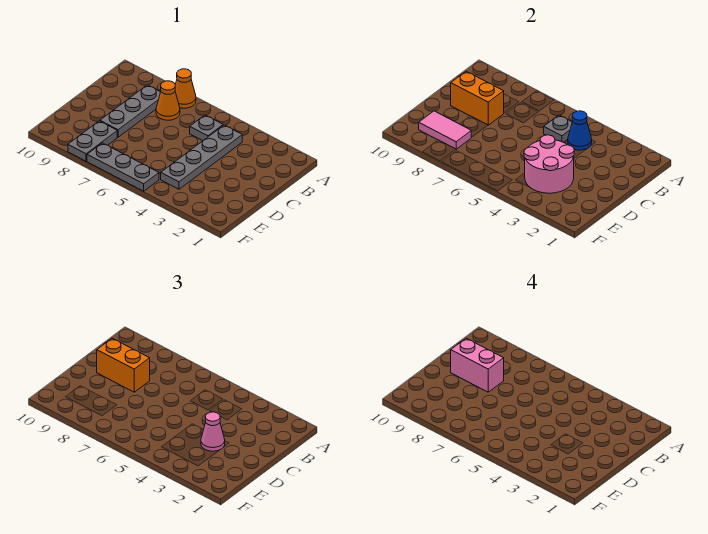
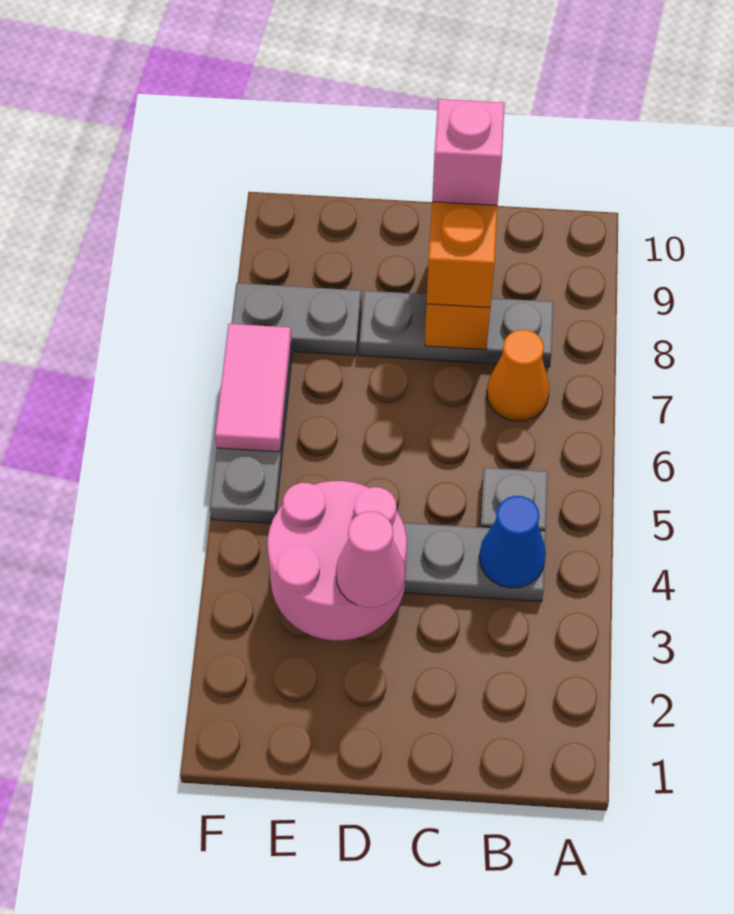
orange cone A7 level 1 -> none
grey plate B5 level 2 -> none
pink brick C8:C9 level 4 -> pink brick C9 level 4
pink tile E8:E9 level 2 -> pink tile F6:F7 level 2

